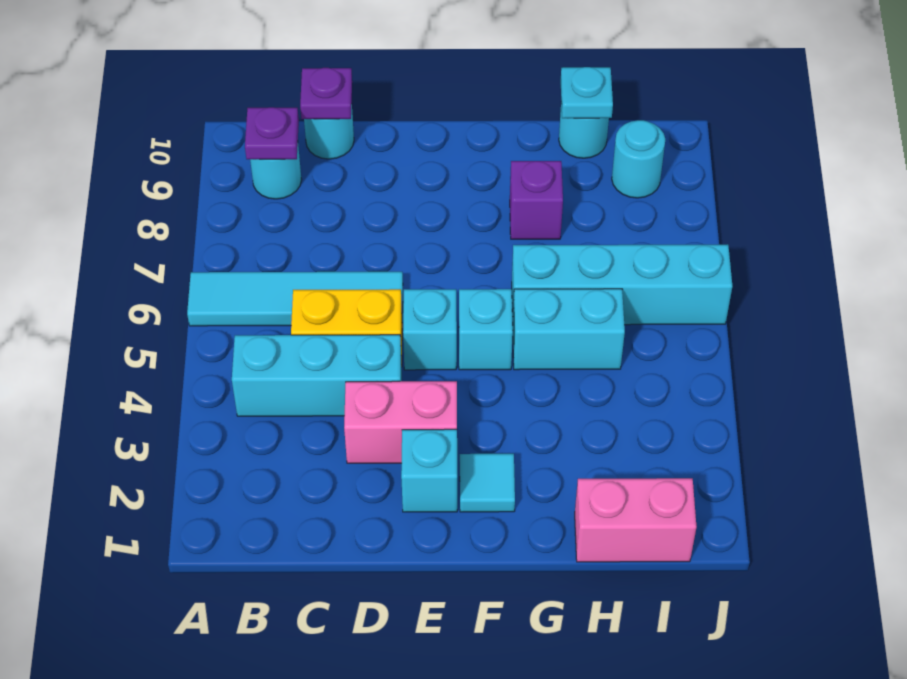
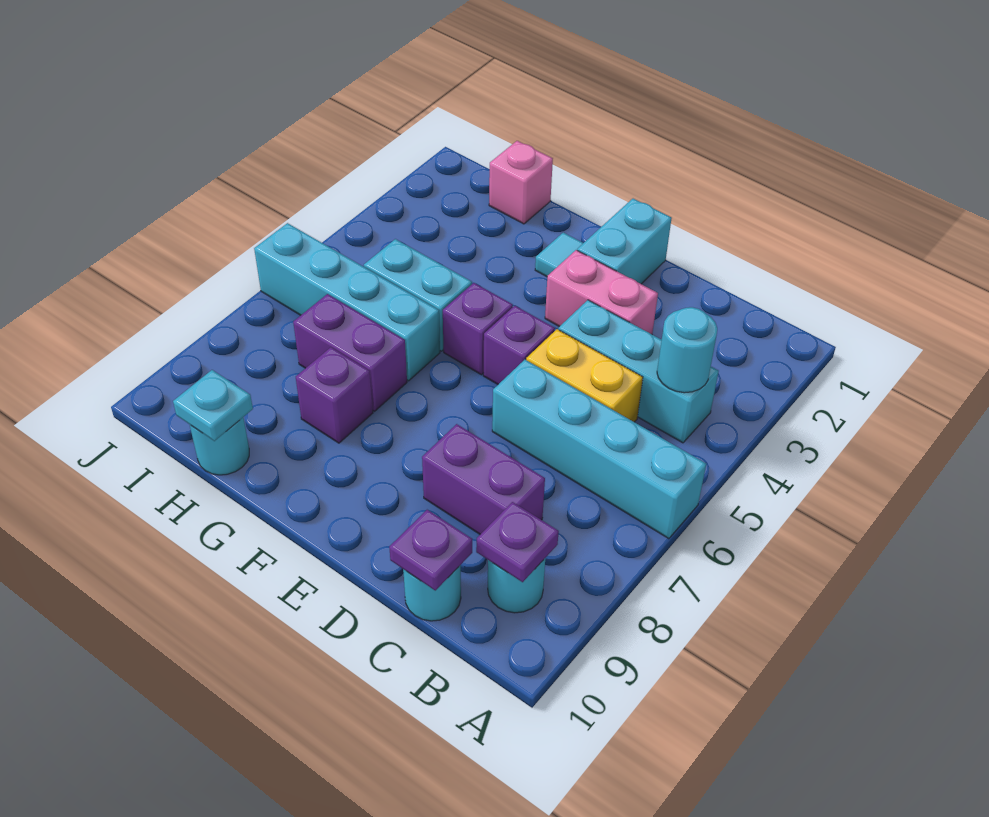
cyan tile A6:D6 level 1 -> cyan brick A6:D6 level 1
none -> purple brick C8:D8 level 1
cyan brick E2 level 1 -> cyan brick E1:E2 level 1
cyan brick E5 level 1 -> purple brick E5 level 1
cyan brick F5 level 1 -> purple brick F5 level 1
none -> purple brick G7:H7 level 1
pink brick H1:I1 level 1 -> pink brick H1 level 1
cyan round brick I9 level 1 -> cyan round brick B4 level 2

